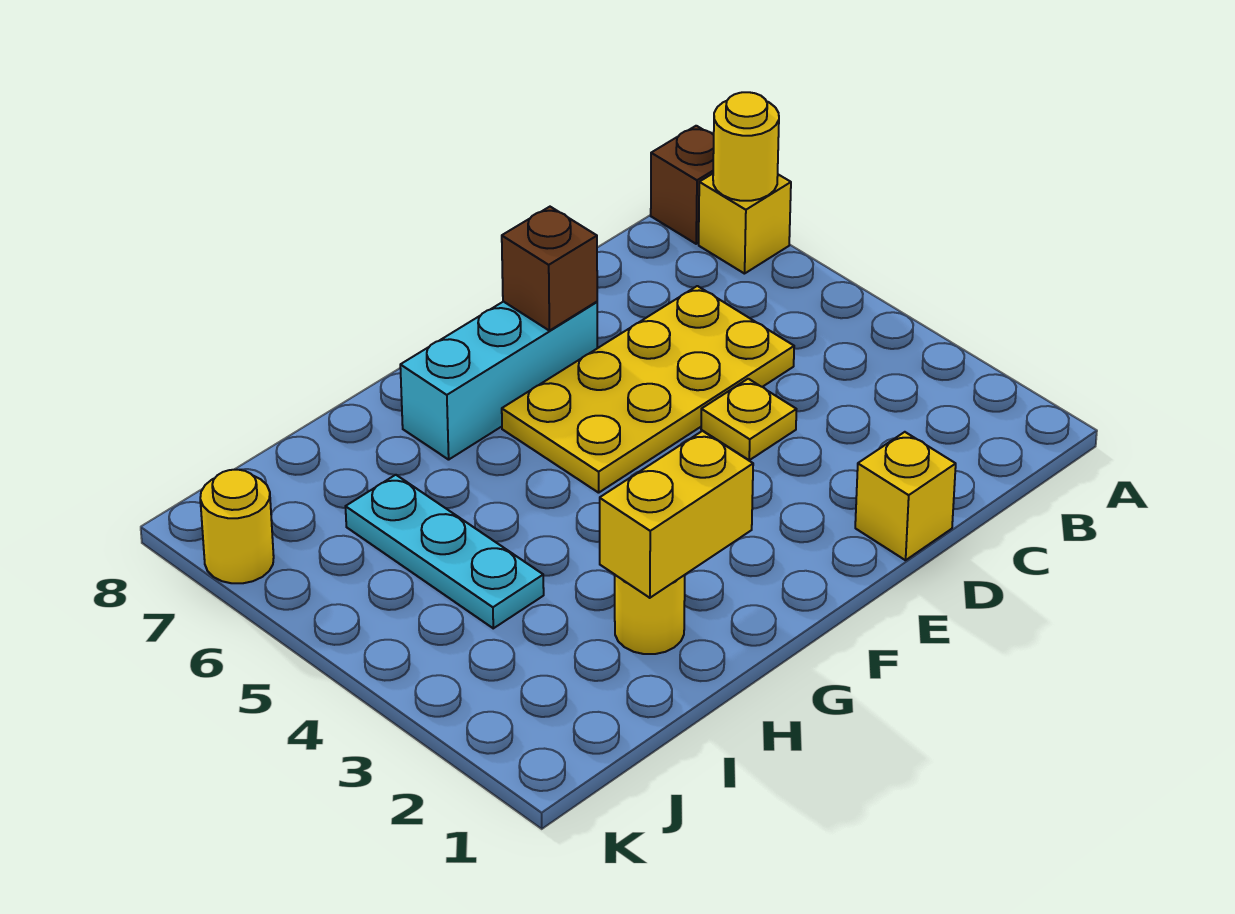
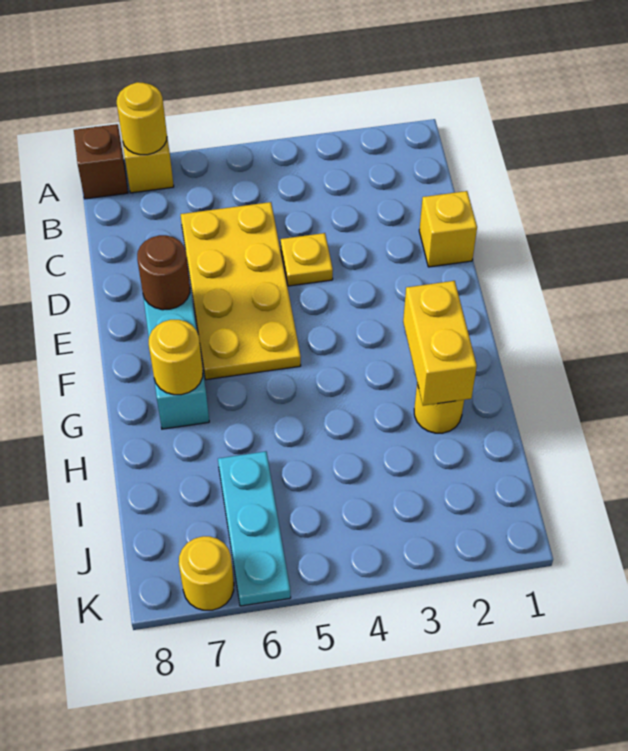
brown brick E7 level 2 -> brown round brick E7 level 2
none -> yellow round brick G7 level 2
cyan plate I4:I6 level 1 -> cyan plate I6:K6 level 1

